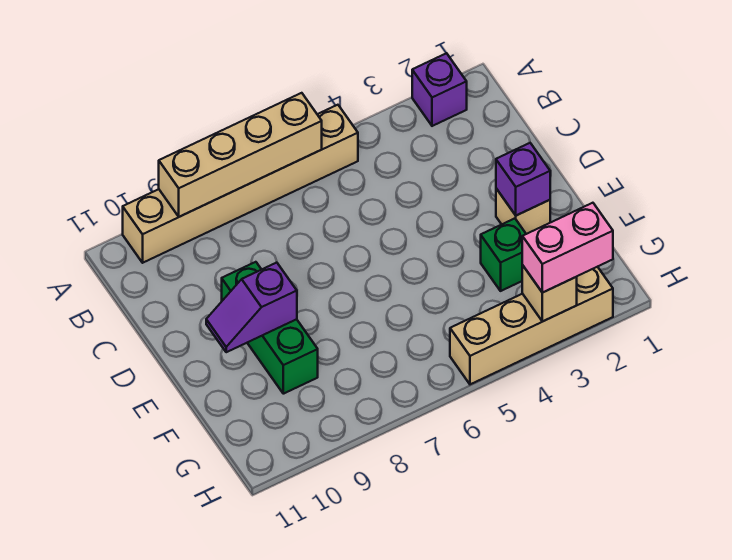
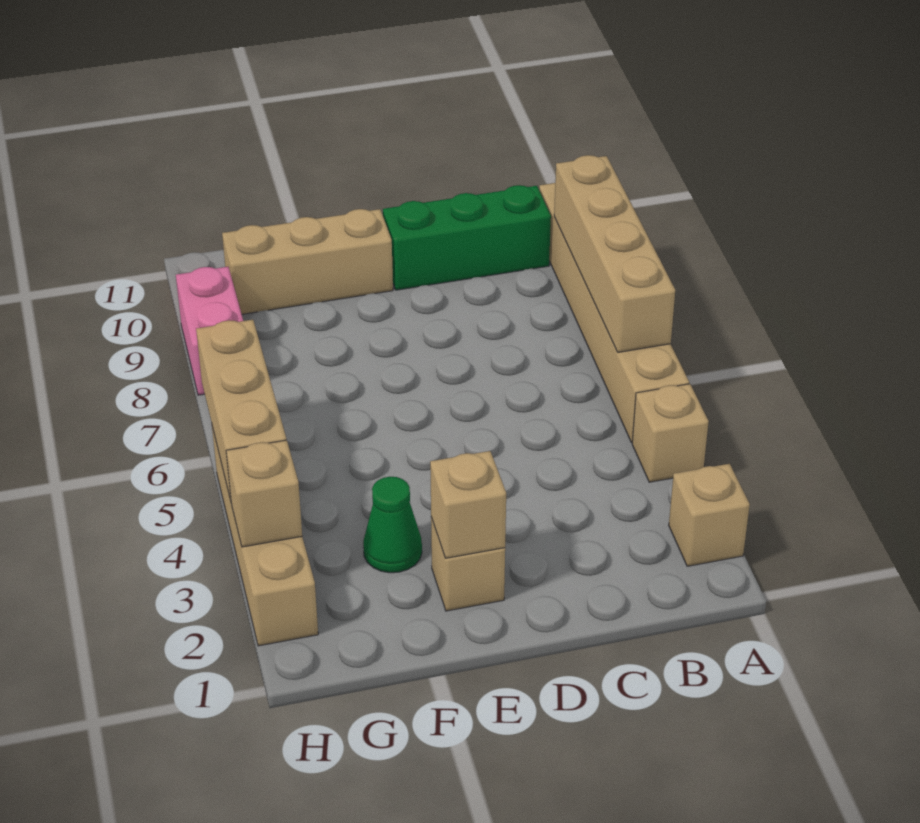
purple brick A2 level 1 -> tan brick A2 level 1
none -> tan brick A4 level 1
green brick D9:F9 level 1 -> green brick B10:D10 level 1
purple brick E2 level 2 -> tan brick E2 level 2
purple slope E9:E10 level 2 top 9 -> none
none -> tan brick E10:G10 level 1
green brick F3 level 1 -> green cone F3 level 1
pink brick H2:H3 level 3 -> pink brick H8:H9 level 1
none -> tan brick H4:H6 level 2

